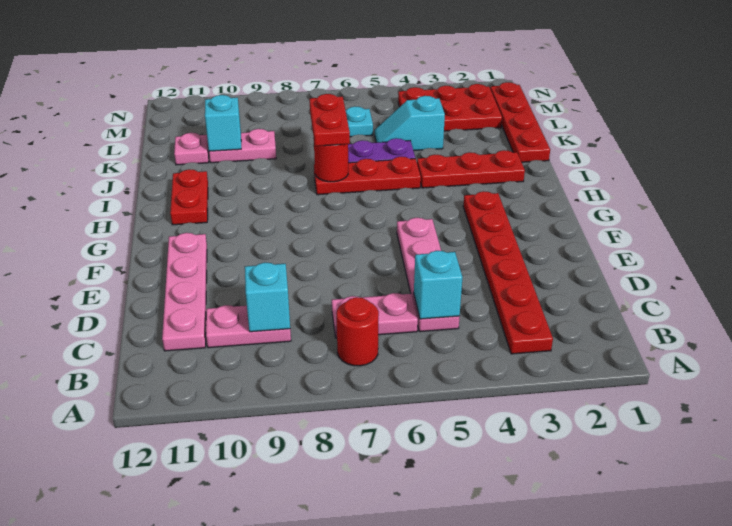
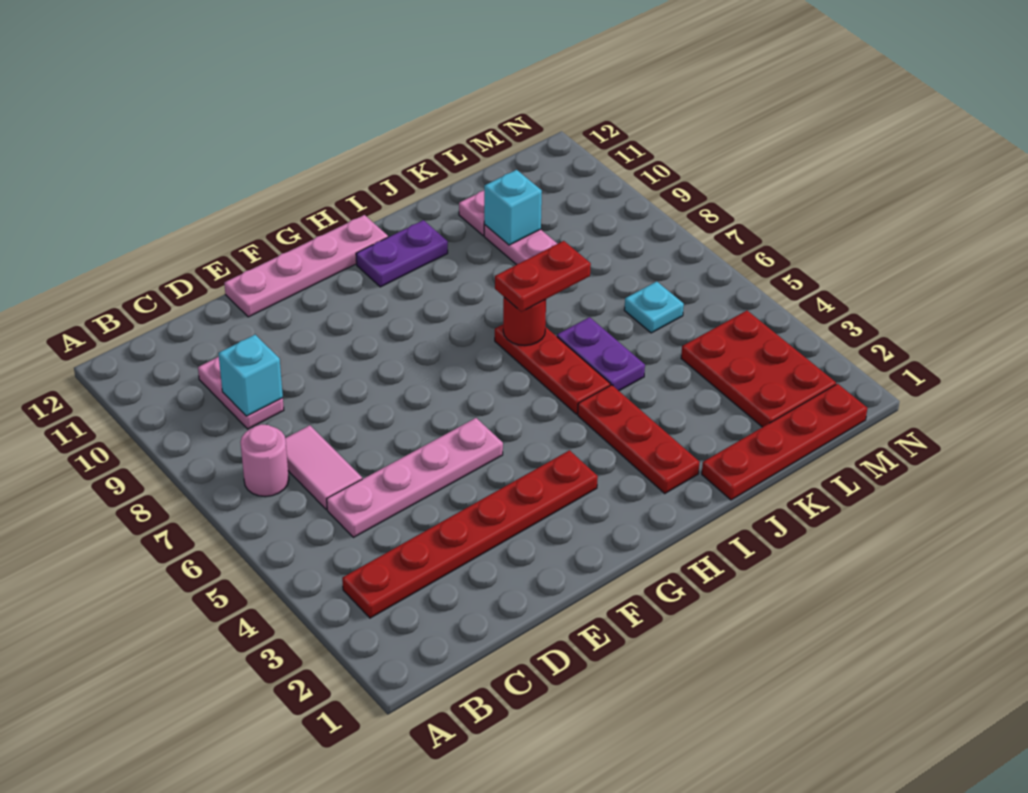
red round brick B7 level 1 -> pink round brick B7 level 1
cyan brick C5 level 2 -> none
pink plate C6:C7 level 1 -> pink tile C6:C7 level 1
pink plate C11:F11 level 1 -> pink plate E12:H12 level 1
red plate H11:I11 level 1 -> purple plate H11:I11 level 1
cyan slope K4:K5 level 1 top 4 -> none

